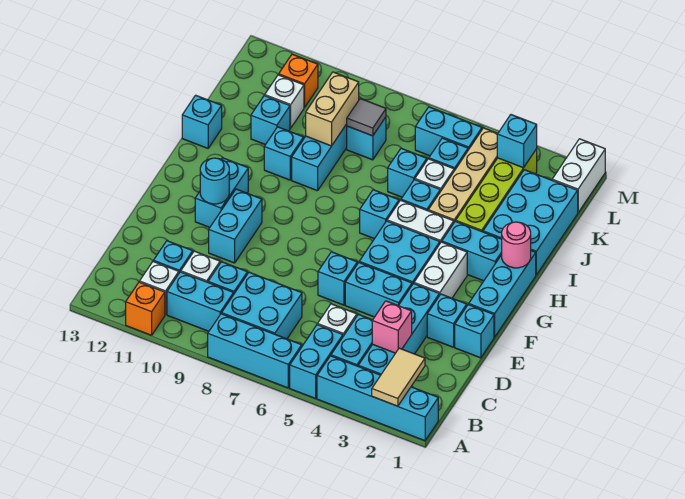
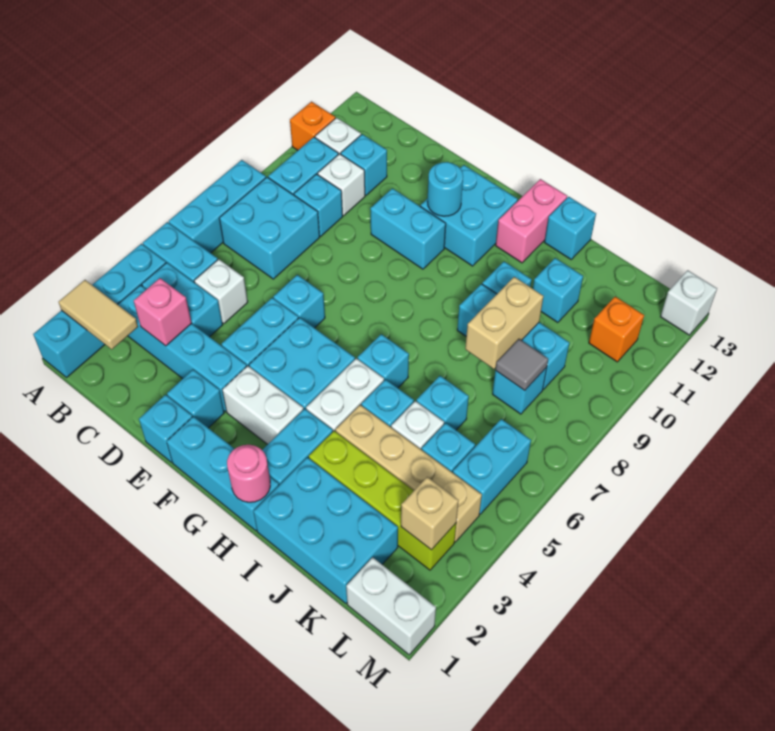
cyan brick F11:G11 level 1 -> cyan brick F11:G12 level 1
none -> pink brick H12:H13 level 1
tan brick J9:K9 level 2 -> tan brick J8:J9 level 2
white brick K11 level 1 -> white brick M13 level 1
cyan brick L3 level 2 -> tan brick L3 level 2

